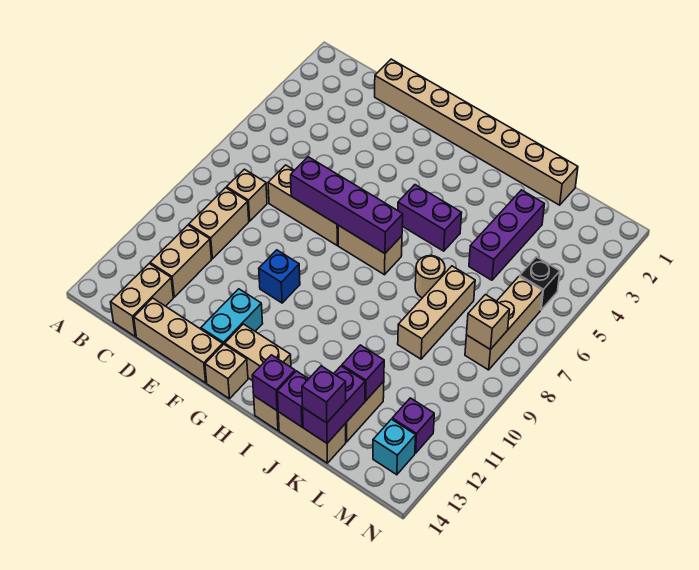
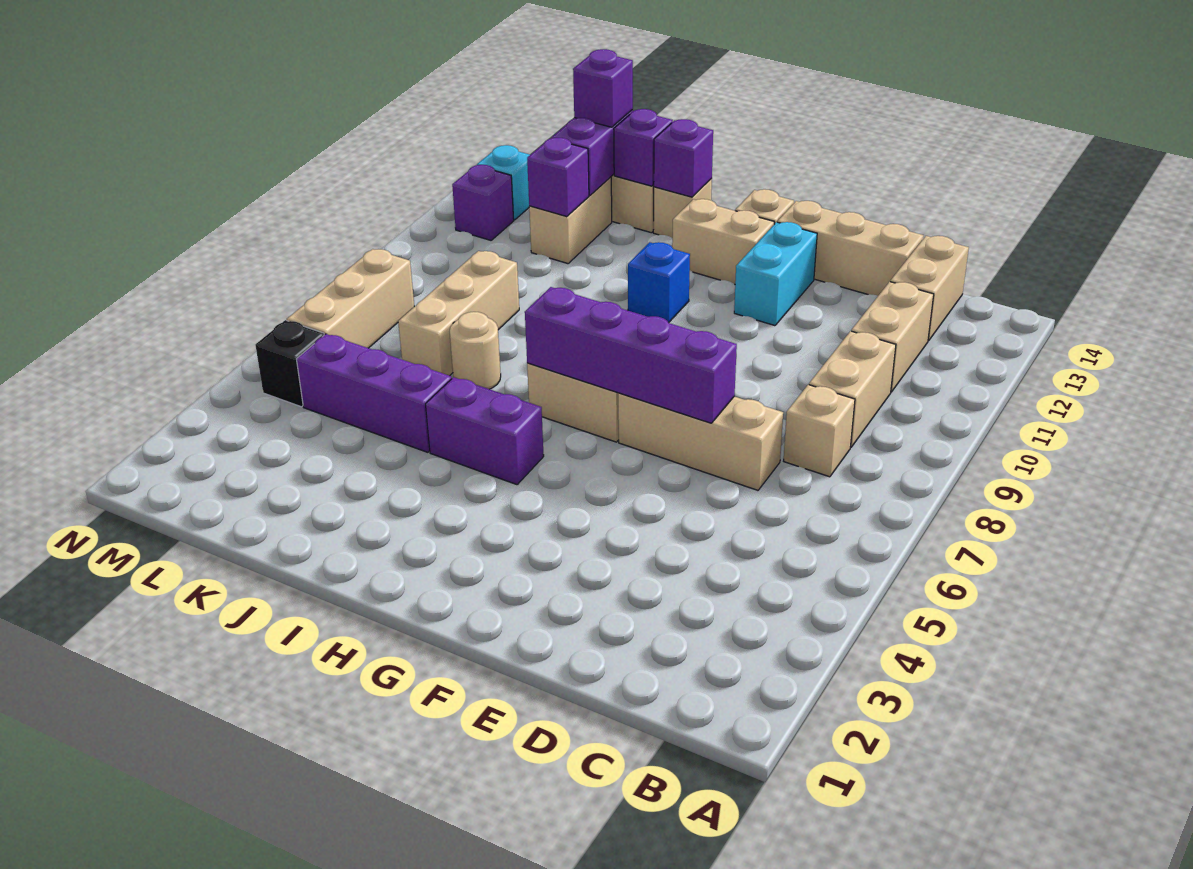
tan brick D1:K1 level 1 -> none
blue brick F10 level 1 -> blue brick H11 level 1
purple brick K3:K5 level 1 -> purple brick J5:L5 level 1
tan brick M8 level 2 -> none

